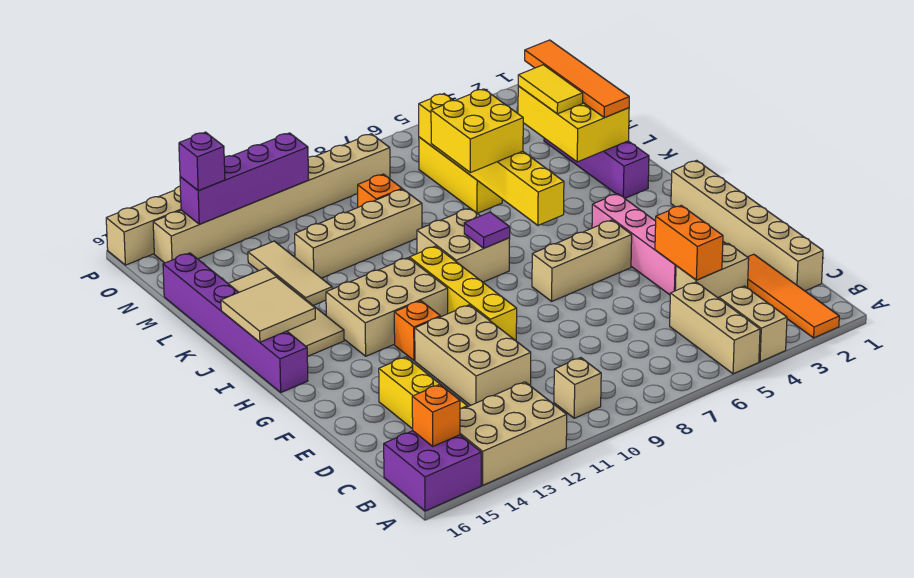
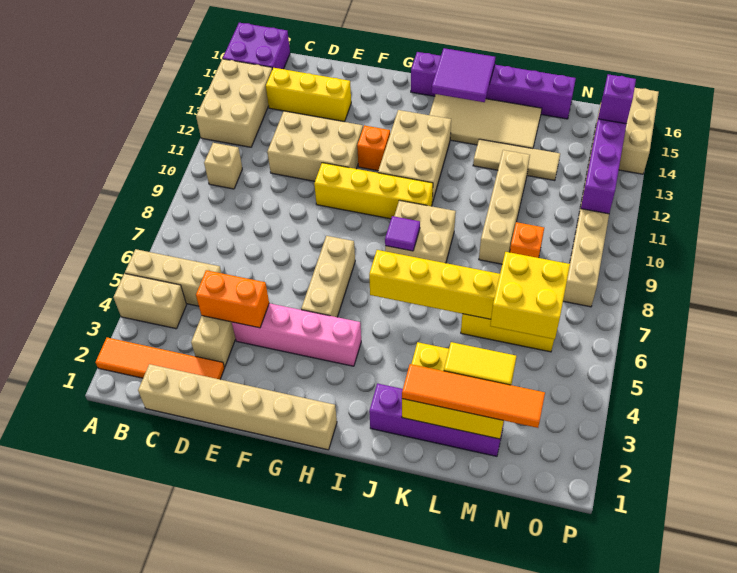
orange brick B15 level 2 -> none
tan tile I15:J16 level 2 -> purple tile I15:J16 level 2
yellow brick K6:L7 level 3 -> yellow brick M5:N6 level 3

